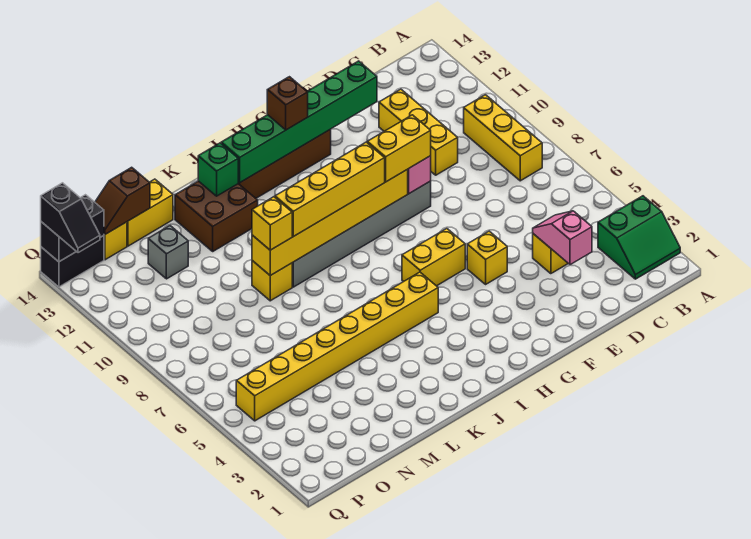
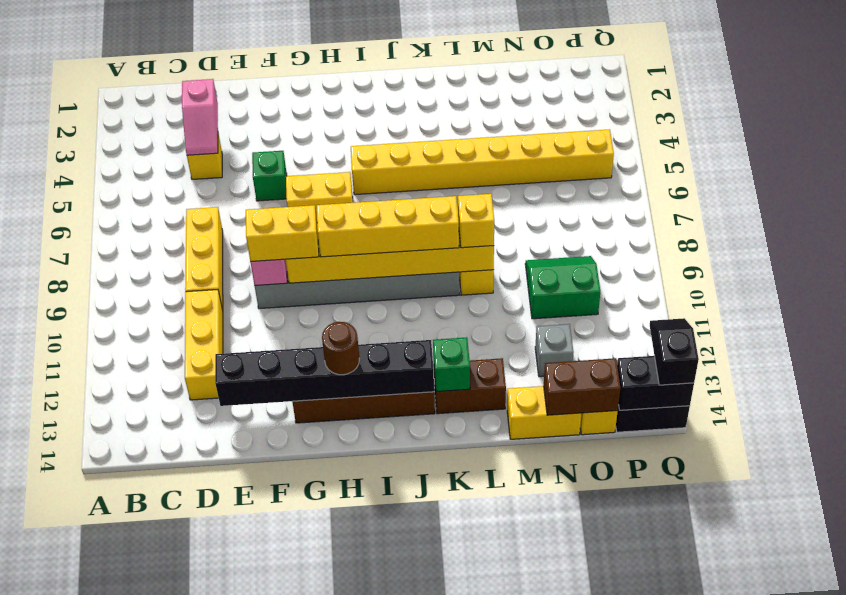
green slope A2:B3 level 1 top 3 -> green slope N9:O10 level 1 top 10
yellow brick B8:B10 level 1 -> yellow brick D7:D9 level 1
green brick E13:J13 level 2 -> black brick E13:J13 level 2
yellow brick F5 level 1 -> green brick F5 level 1
brown brick H13 level 3 -> brown round brick H13 level 3
brown brick K12:L13 level 1 -> brown brick K13:L13 level 1
brown slope N14:O14 level 2 top N -> brown brick N14:O14 level 2

